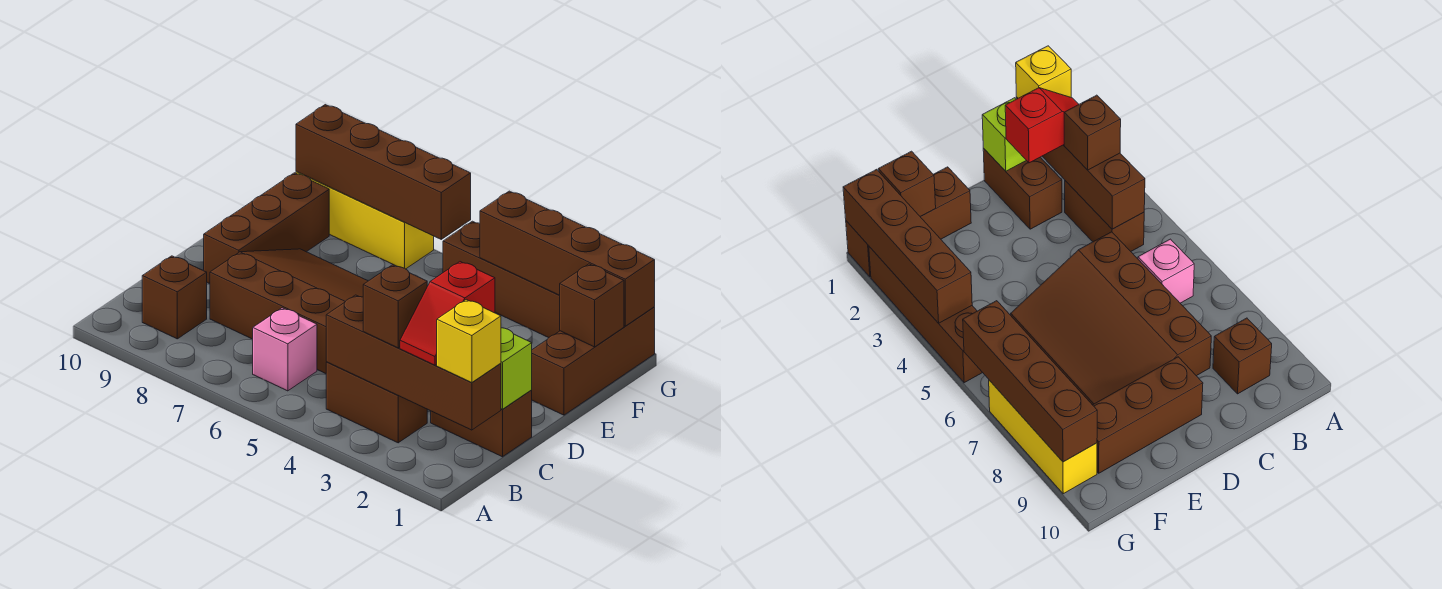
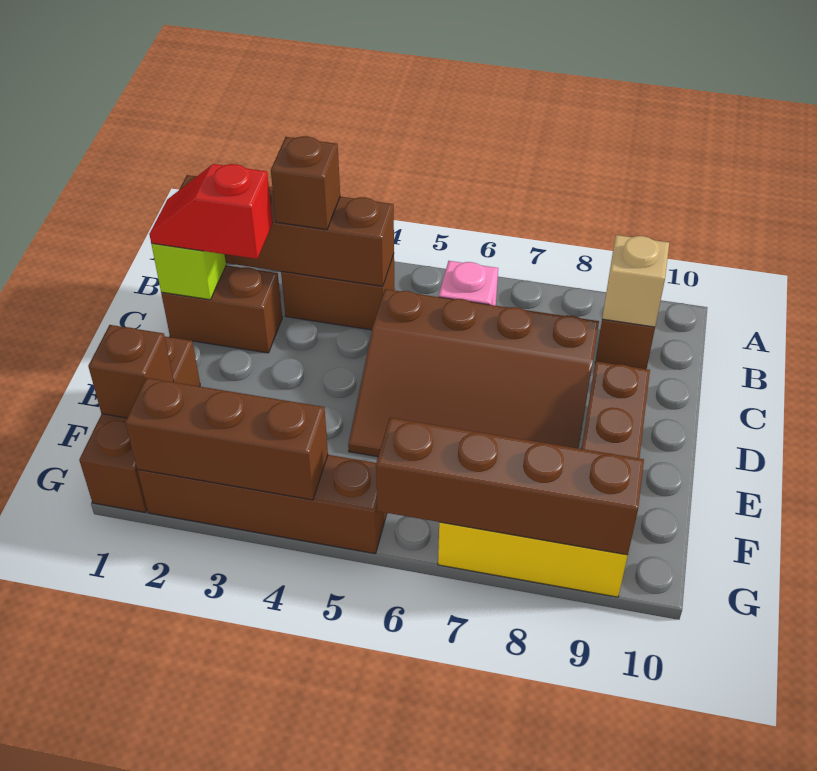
yellow brick B1 level 3 -> none
red slope B2:C2 level 3 top C -> red slope C1:C2 level 3 top 2
none -> tan brick B9 level 2
brown brick G1:G4 level 2 -> brown brick G2:G4 level 2

